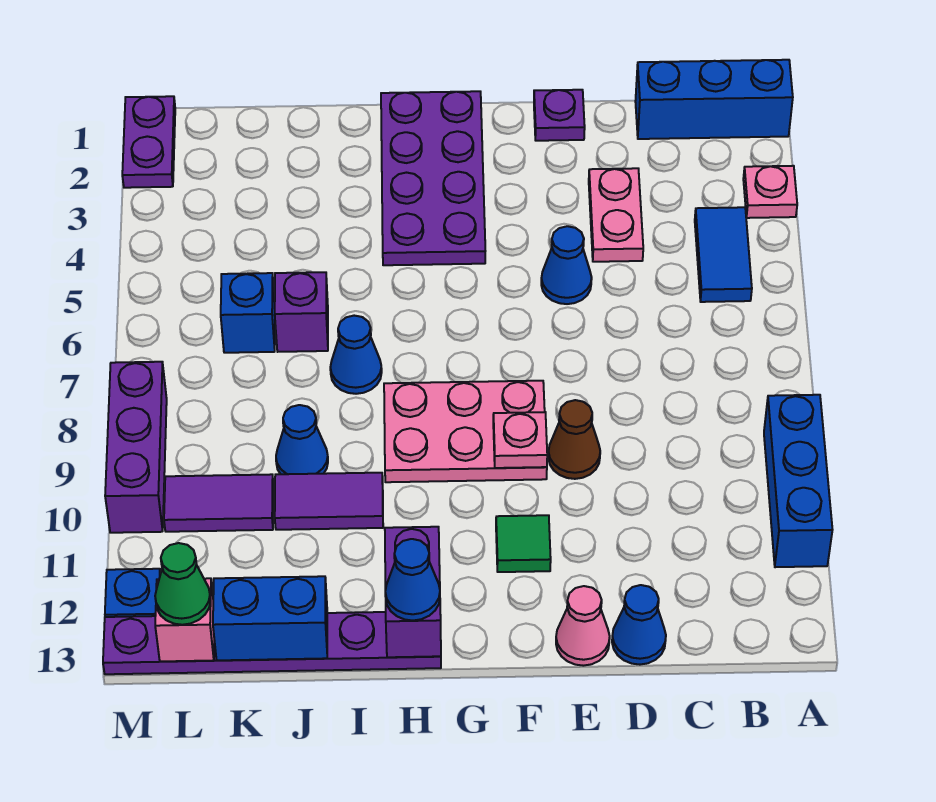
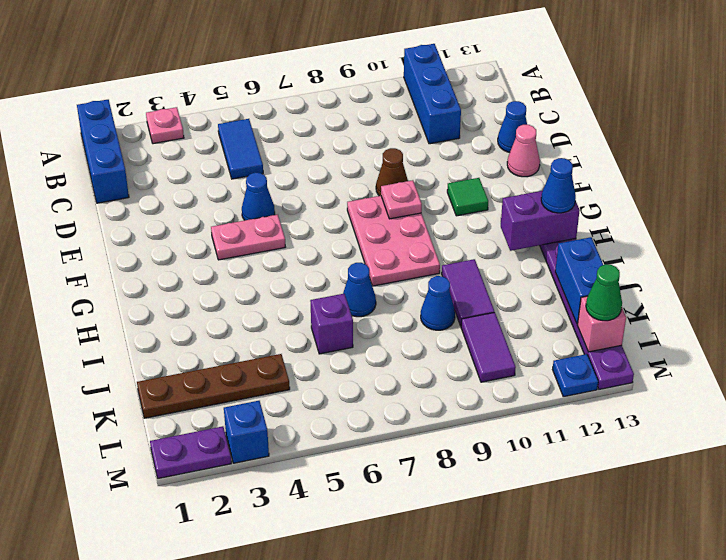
blue brick A9:A11 level 1 -> blue brick A11:C11 level 1
blue tile B4:B5 level 1 -> blue tile B5:C5 level 1
pink plate D3:D4 level 1 -> pink plate F4:F5 level 1
purple plate E1 level 1 -> none
purple plate G1:H4 level 1 -> none
none -> brown plate K1:K4 level 1
blue brick K6 level 1 -> blue brick M3 level 1
purple brick M8:M10 level 1 -> none

